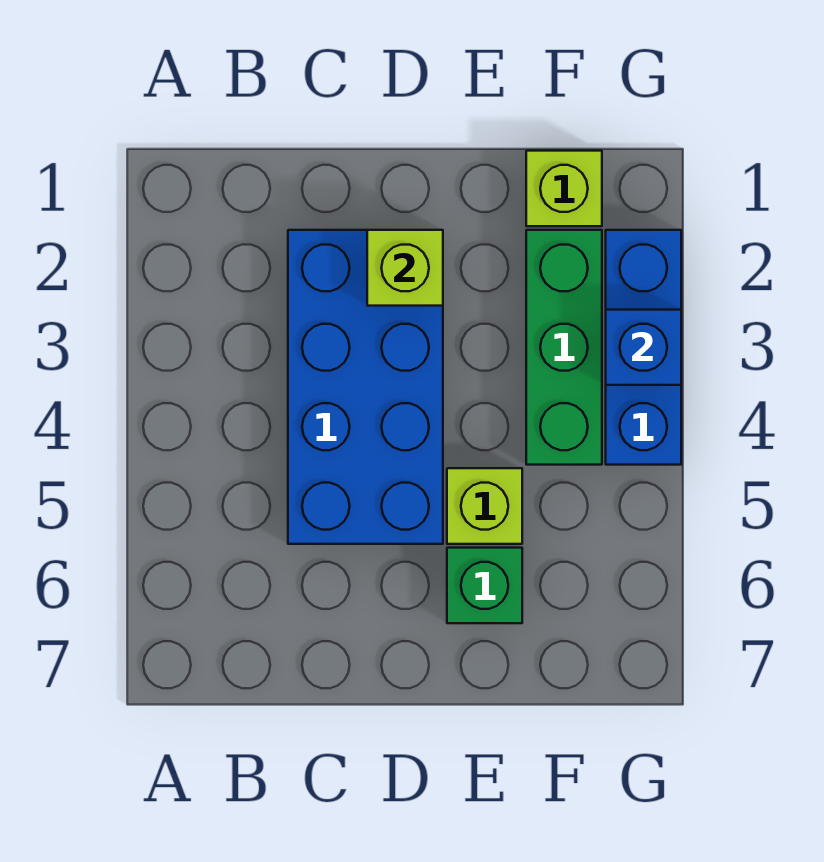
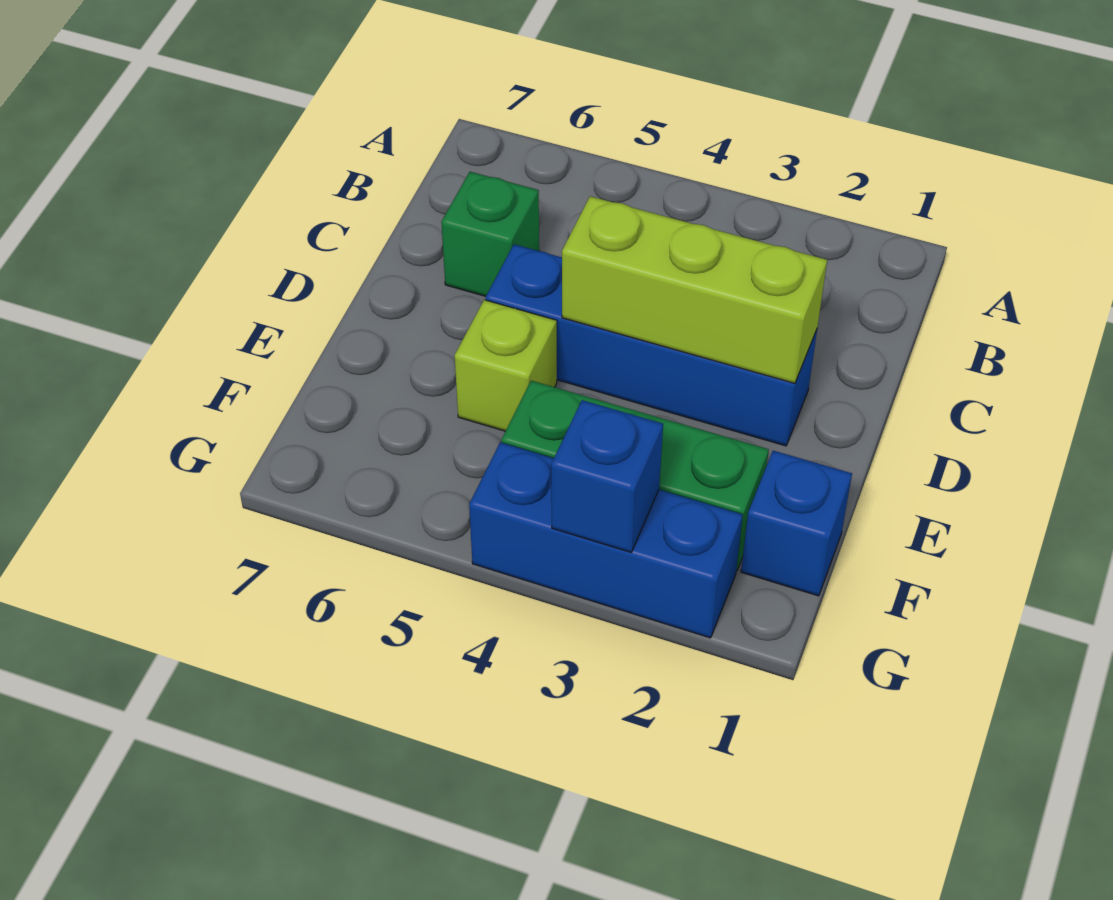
blue brick C2:D5 level 1 -> blue brick D2:D5 level 1
lime brick D2 level 2 -> lime brick D2:D4 level 2
green brick E6 level 1 -> green brick C6 level 1
lime brick F1 level 1 -> blue brick F1 level 1

